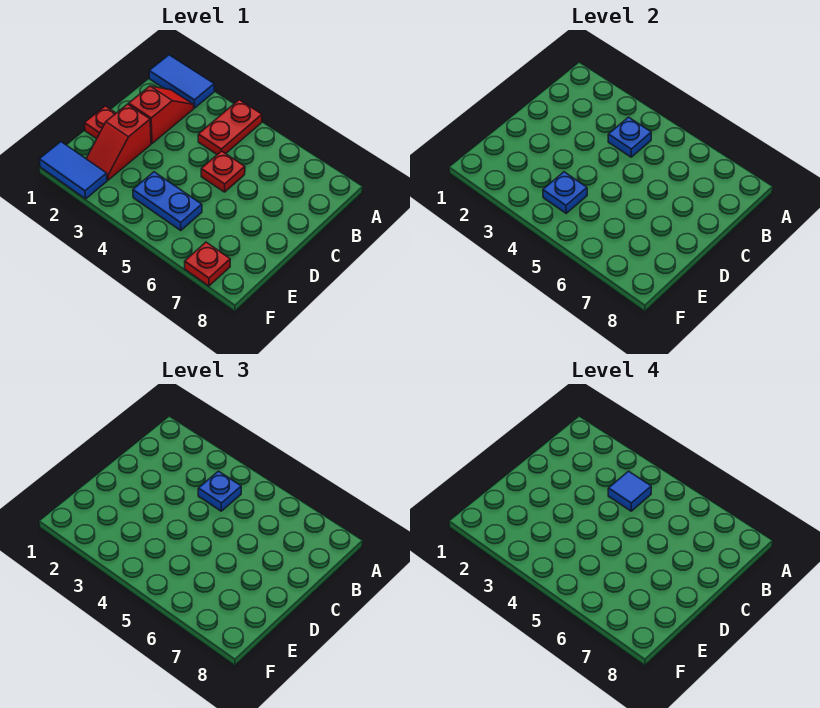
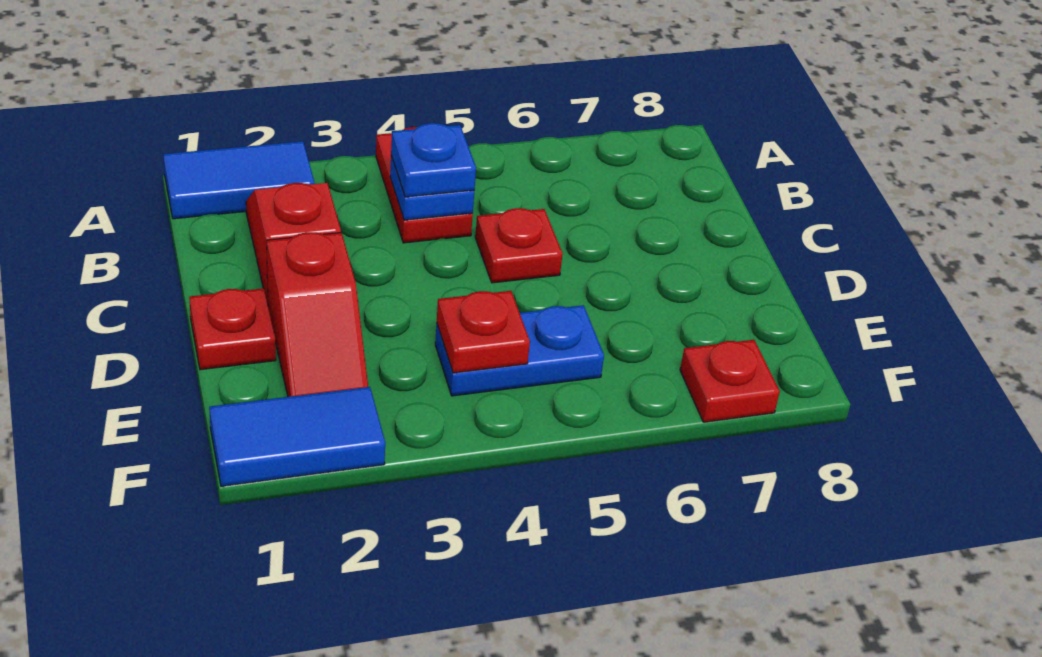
blue tile B4 level 4 -> none
blue plate E4 level 2 -> red plate E4 level 2

